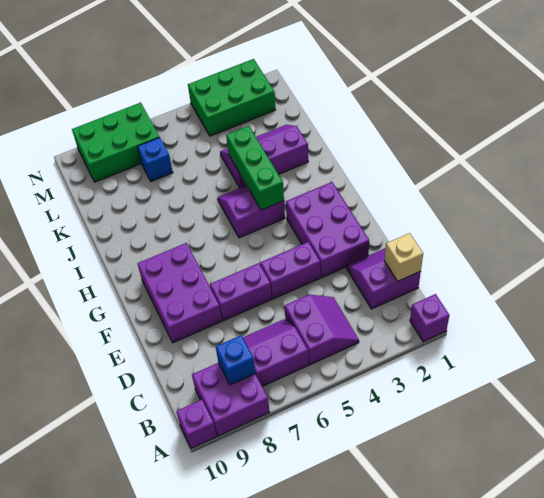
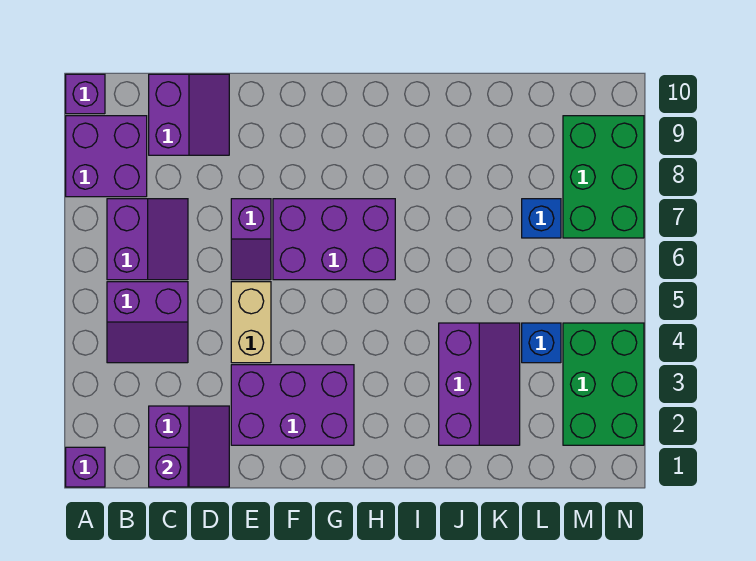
blue brick B8 level 2 -> blue brick L4 level 1
tan brick C1 level 2 -> purple brick C1 level 2
purple brick E4:E5 level 1 -> tan brick E4:E5 level 1
purple brick E6:E7 level 1 -> purple slope E6:E7 level 1 top 7
purple brick E8:G9 level 1 -> purple brick F6:H7 level 1
purple slope H4:I5 level 1 top H -> purple slope C9:D10 level 1 top C
green brick H4:J4 level 2 -> none

